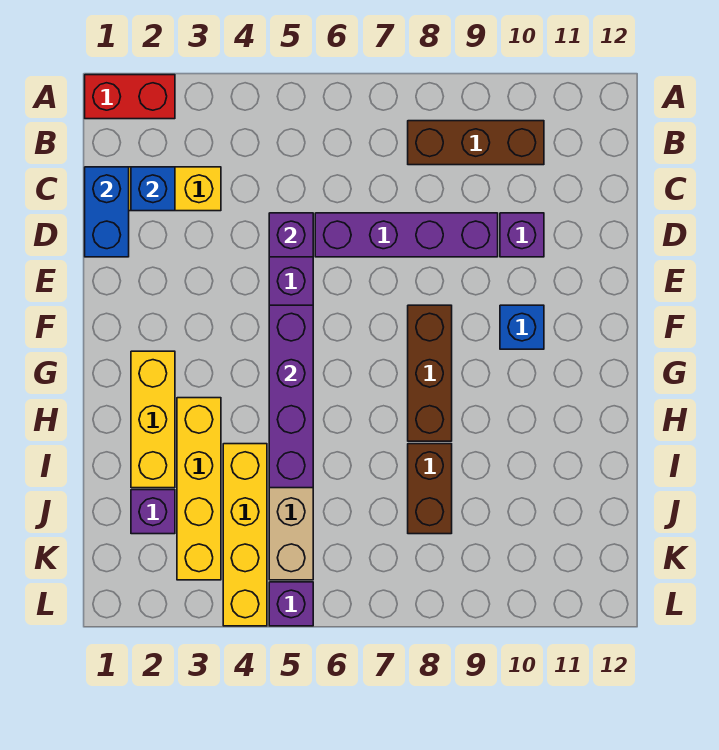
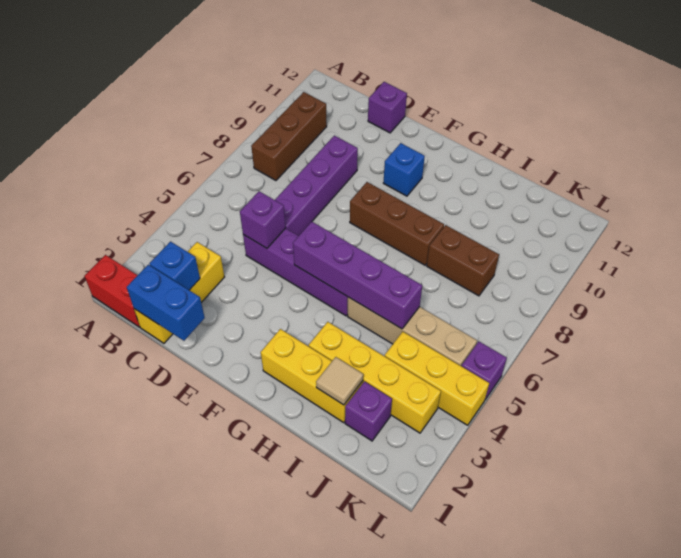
red brick A1:A2 level 1 -> red brick A1:B1 level 1
purple brick D10 level 1 -> purple brick D12 level 1
none -> tan tile I2 level 2
yellow brick I4:L4 level 1 -> yellow brick J4:L4 level 1

